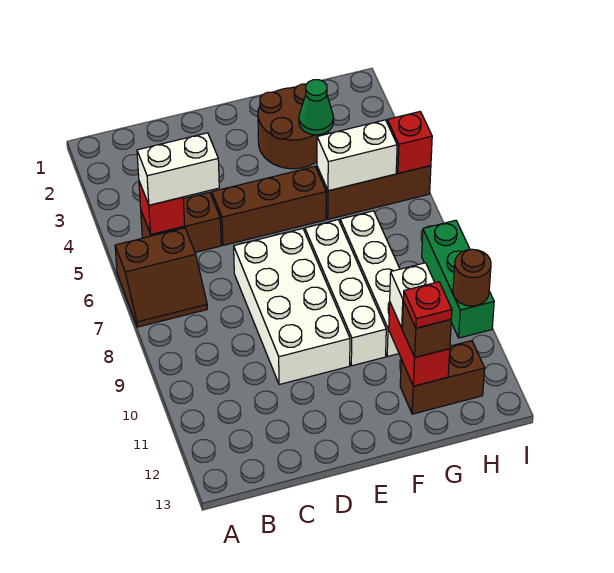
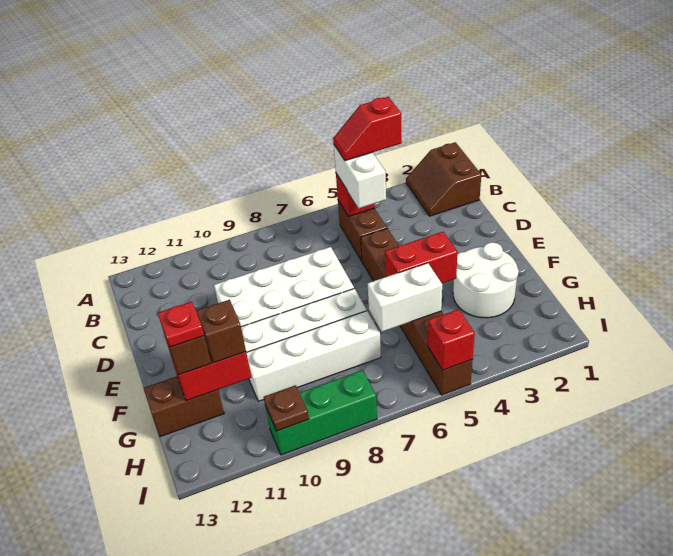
brown slope A6:B7 level 1 top 6 -> brown slope A1:B2 level 1 top 1
none -> red slope B4:B5 level 4 top 4
brown round brick F2:G3 level 1 -> white round brick F2:G3 level 1
none -> red brick F4:F5 level 2
green cone G3 level 2 -> none
white brick G5:H5 level 2 -> white brick G5:G6 level 2
white brick G11 level 3 -> brown brick G11 level 3
brown brick G12:H12 level 1 -> brown brick G12:G13 level 1
brown round brick I10 level 2 -> brown plate I10 level 2

